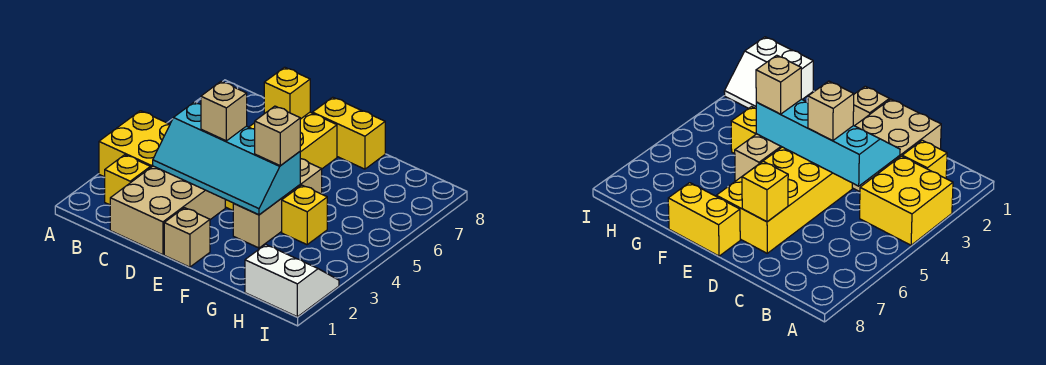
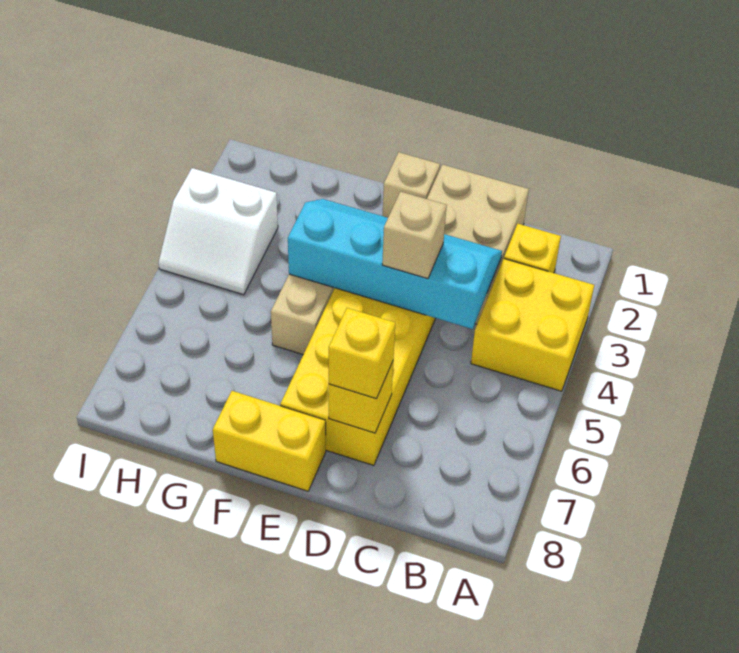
tan brick F4 level 3 -> none
yellow brick G4 level 1 -> yellow brick D7 level 3
white slope H1:I2 level 1 top 1 -> white slope H3:I4 level 1 top 3

